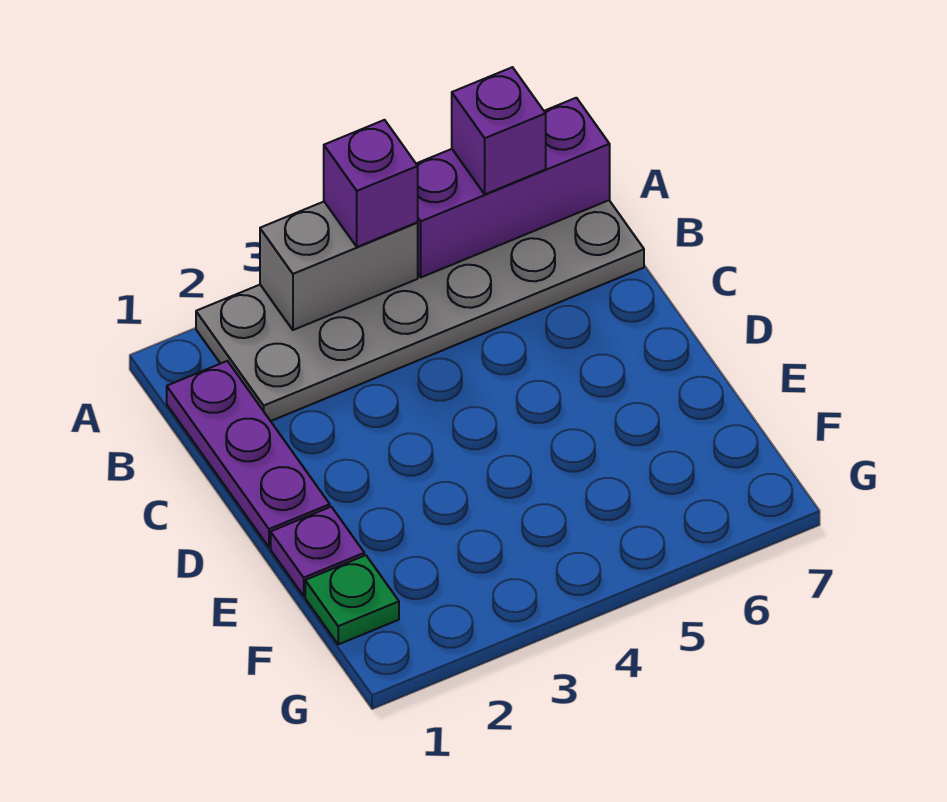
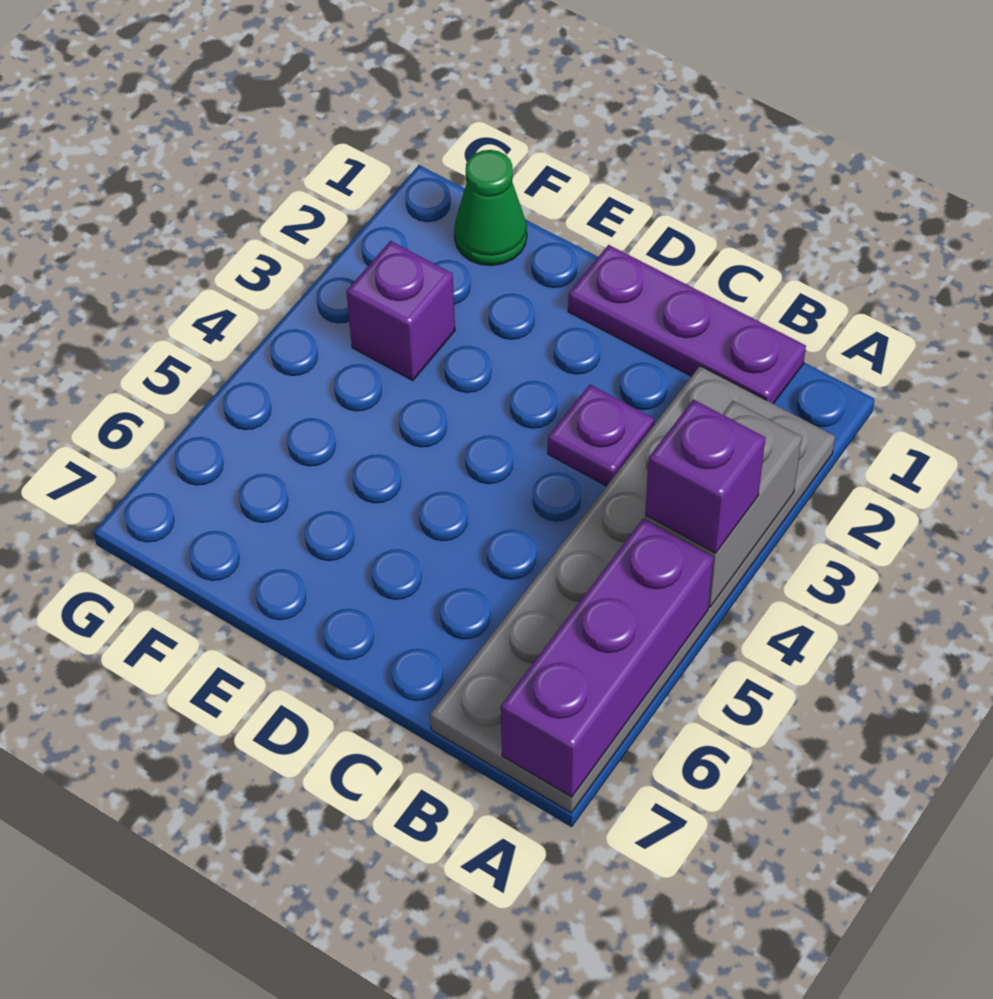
purple brick A6 level 3 -> purple brick F3 level 1
purple plate E1 level 1 -> purple plate C3 level 1
green plate F1 level 1 -> green cone F1 level 1

